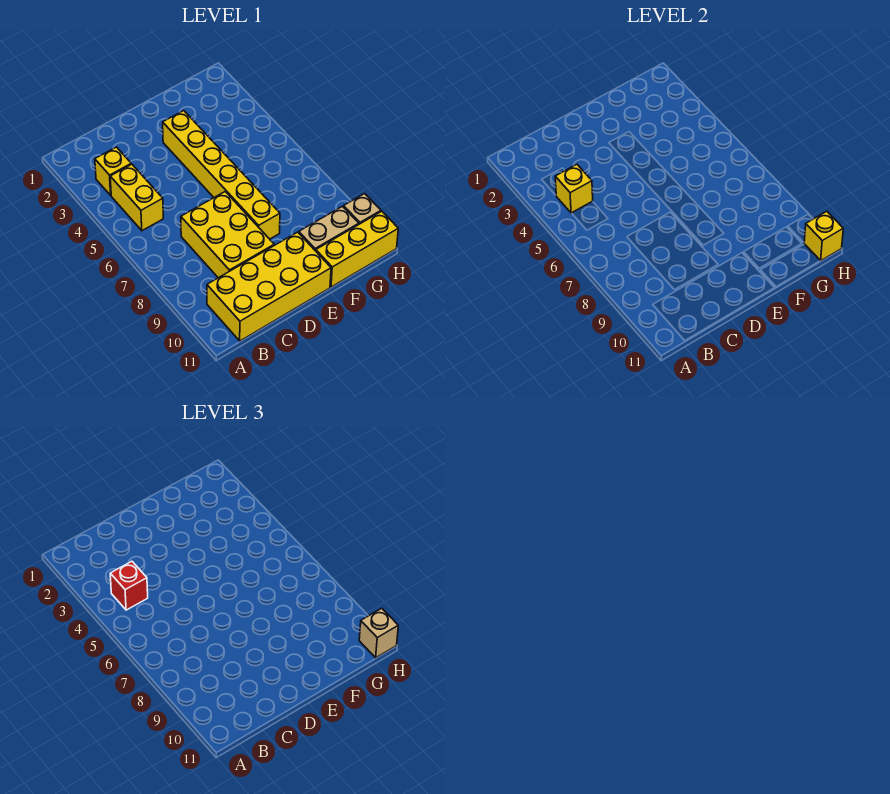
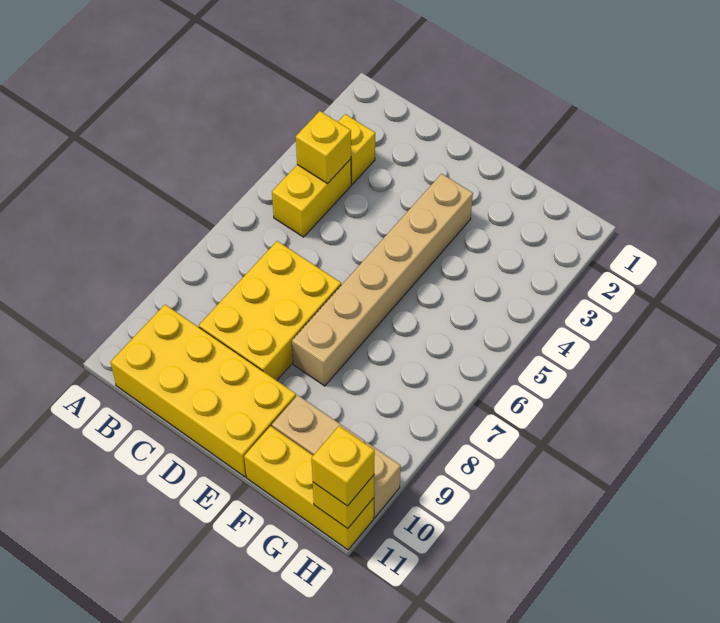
red brick B4 level 3 -> none
yellow brick E3:E8 level 1 -> tan brick E3:E8 level 1
tan brick H11 level 3 -> yellow brick H11 level 3

